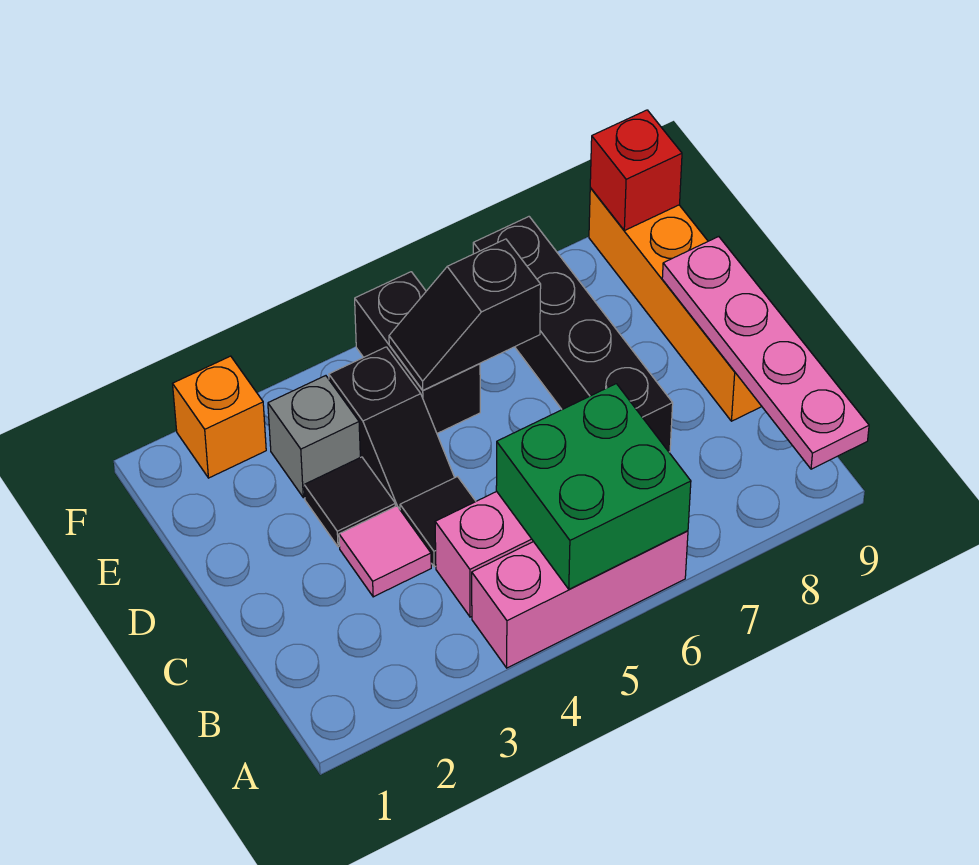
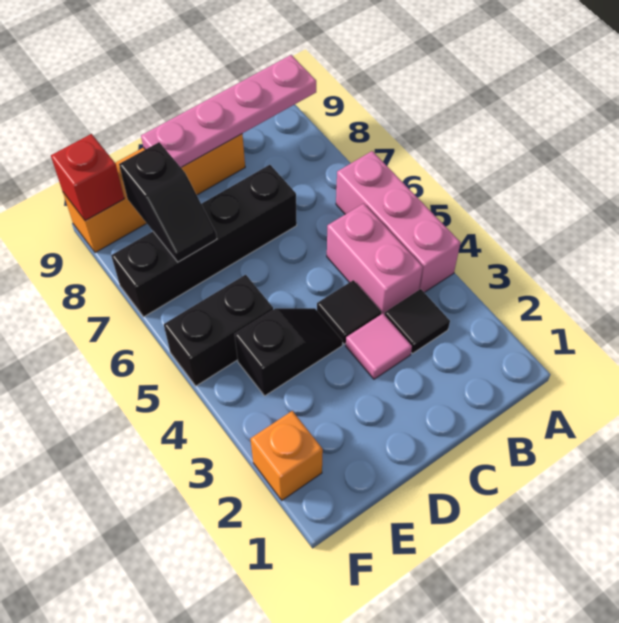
green brick A5:B6 level 2 -> none
black tile D3 level 1 -> black tile B3 level 1
grey brick E3 level 1 -> none
black slope E5:E6 level 2 top 6 -> black slope E7:E8 level 2 top 8

